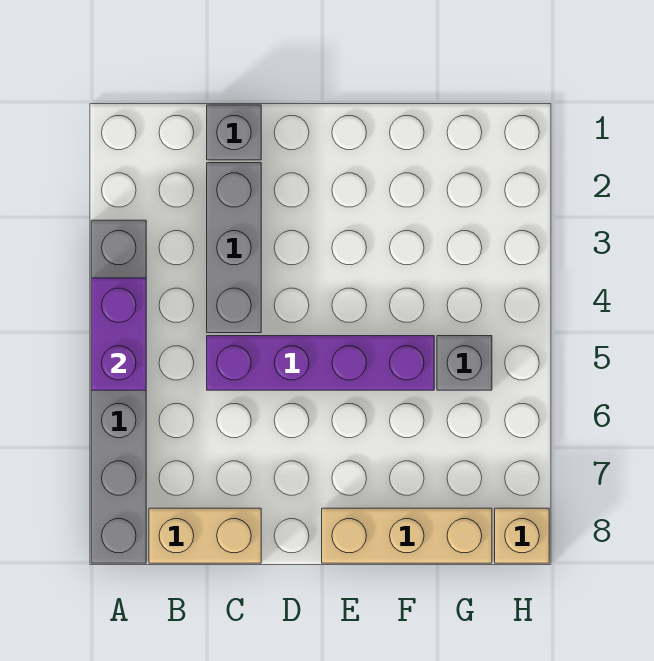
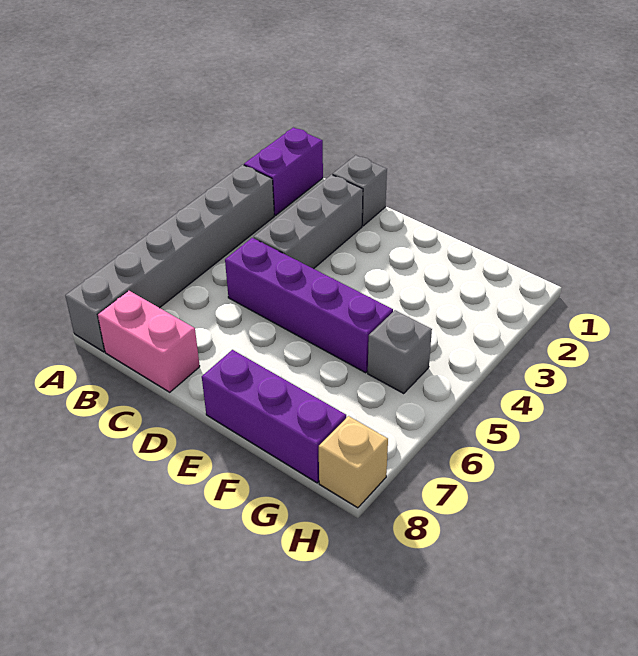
purple brick A4:A5 level 2 -> purple brick A1:A2 level 1
tan brick B8:C8 level 1 -> pink brick B8:C8 level 1
tan brick E8:G8 level 1 -> purple brick E8:G8 level 1

